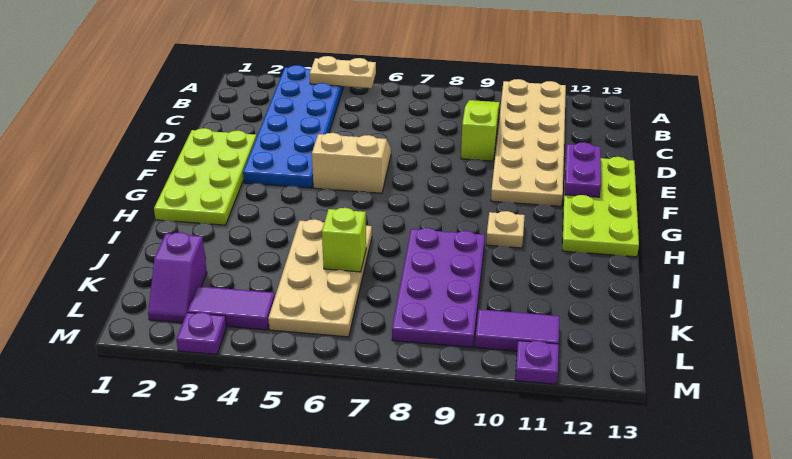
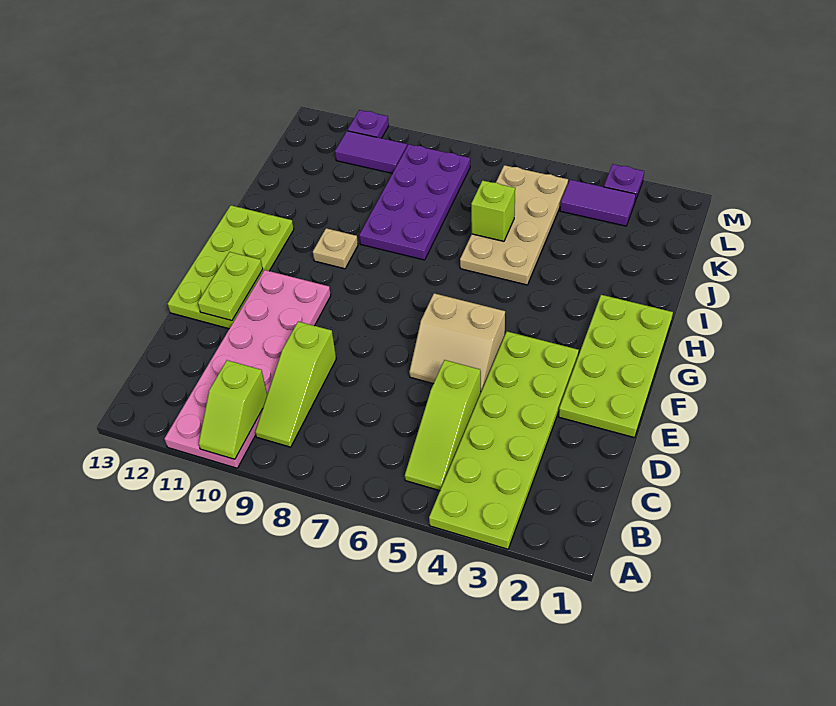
blue plate A3:F4 level 1 -> lime plate A3:F4 level 1
tan plate A4:A5 level 2 -> none
tan plate A10:F11 level 1 -> pink plate A10:F11 level 1
none -> lime slope A10:B10 level 2 top B
none -> lime slope B5:D5 level 1 top D
purple plate E12:F12 level 2 -> lime plate E12:F12 level 2
purple slope K2:L2 level 1 top K -> none

